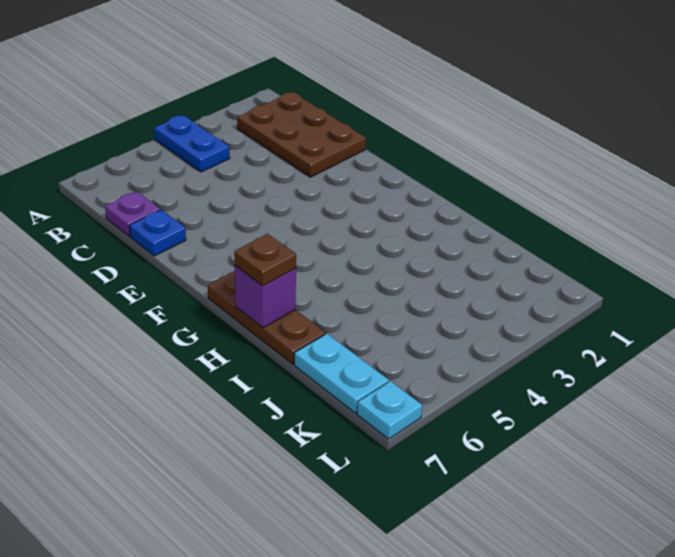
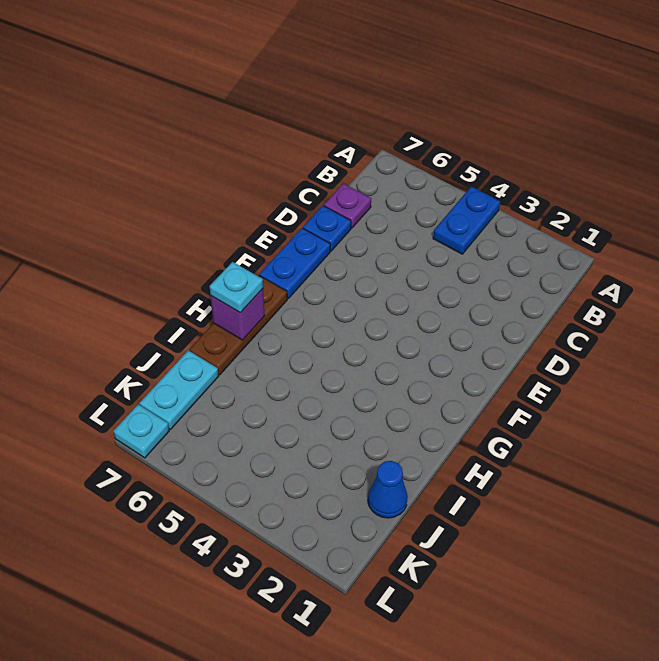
brown plate B1:D2 level 1 -> none
none -> blue plate E7:F7 level 1
brown plate H7 level 3 -> cyan plate H7 level 3
none -> blue cone J1 level 1

